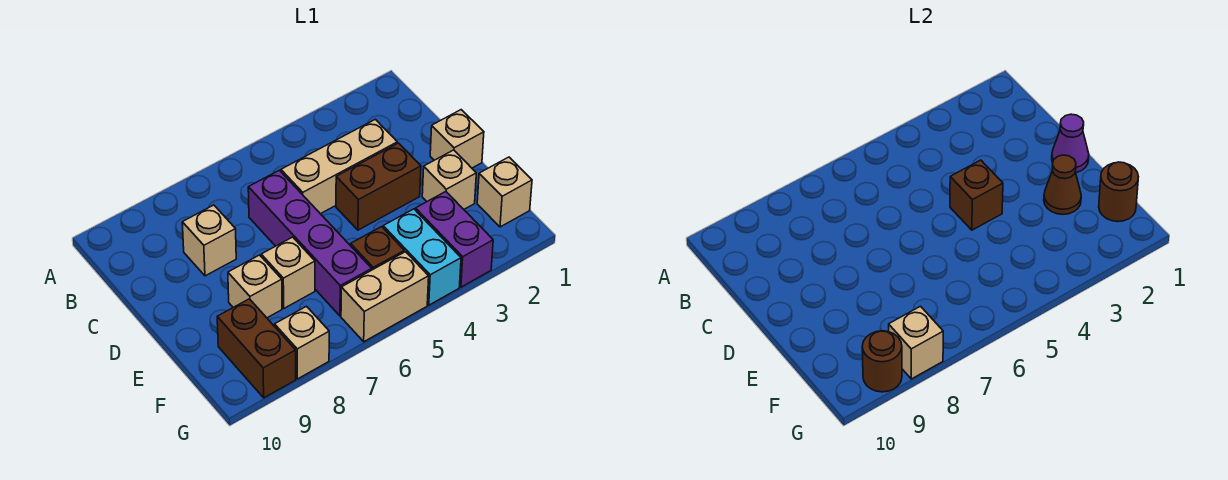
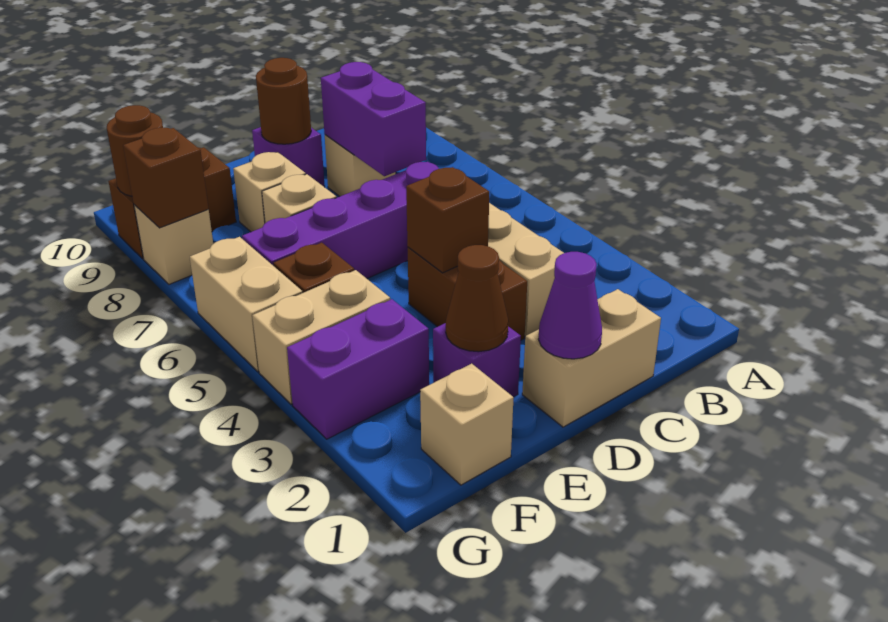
none -> purple brick C7:C8 level 2
tan brick D1 level 1 -> tan brick C1:D1 level 1
none -> purple brick D9 level 1
tan brick E2 level 1 -> purple brick E2 level 1
brown round brick F1 level 2 -> brown round brick D9 level 2
cyan brick F4:G4 level 1 -> tan brick F4:G4 level 1
tan brick G8 level 2 -> brown brick G8 level 2

